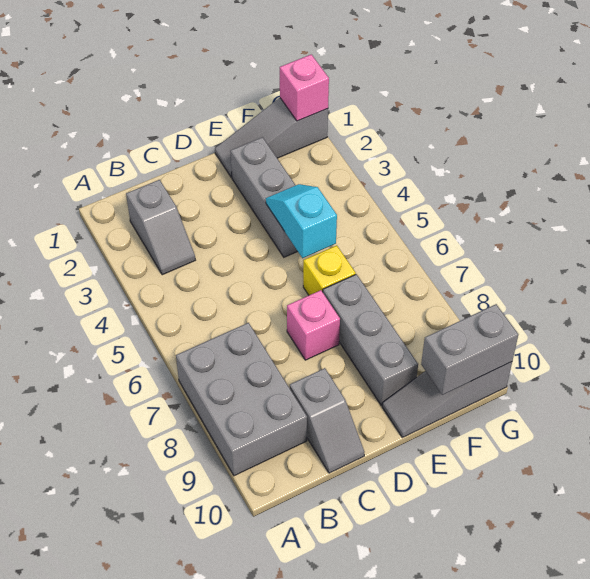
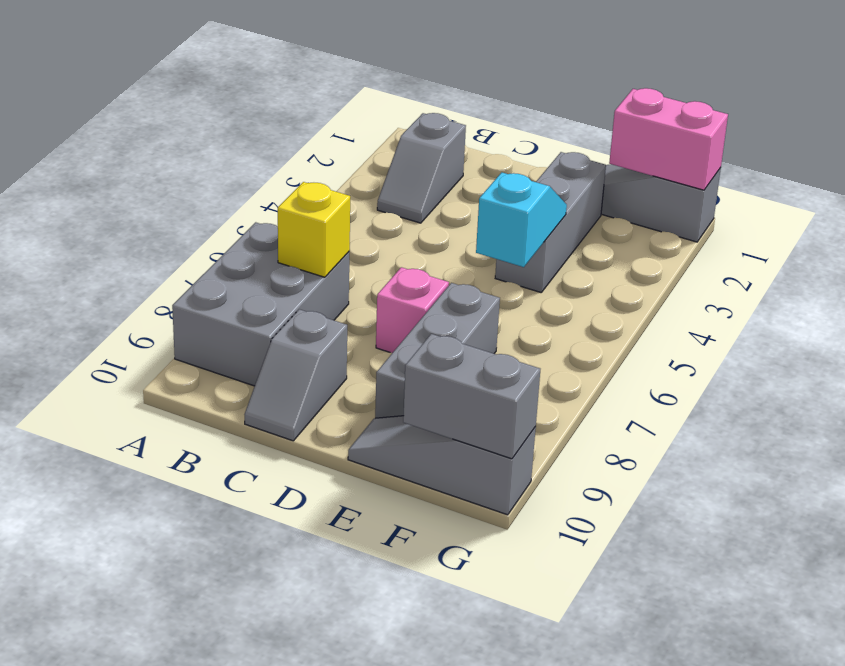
yellow brick E6 level 1 -> yellow brick B7 level 2
pink brick G1 level 2 -> pink brick F1:G1 level 2

